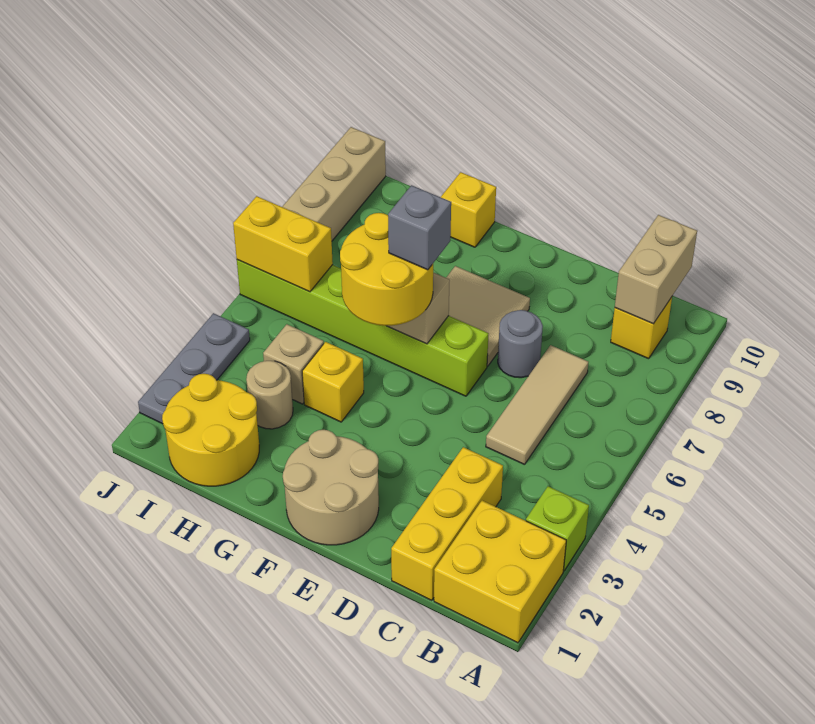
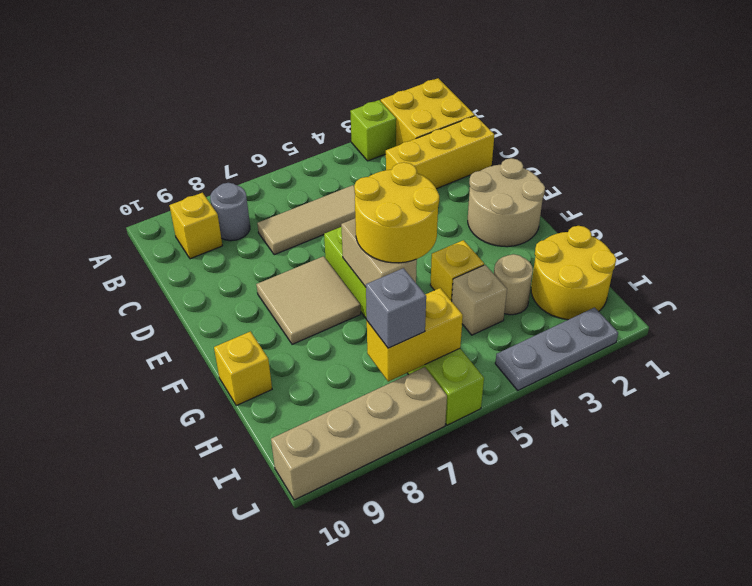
tan brick B9:B10 level 2 -> none
grey round brick D7 level 1 -> grey round brick B8 level 1
grey brick F6 level 4 -> grey brick I7 level 3
yellow brick I6:J6 level 2 -> yellow brick I6:I7 level 2

